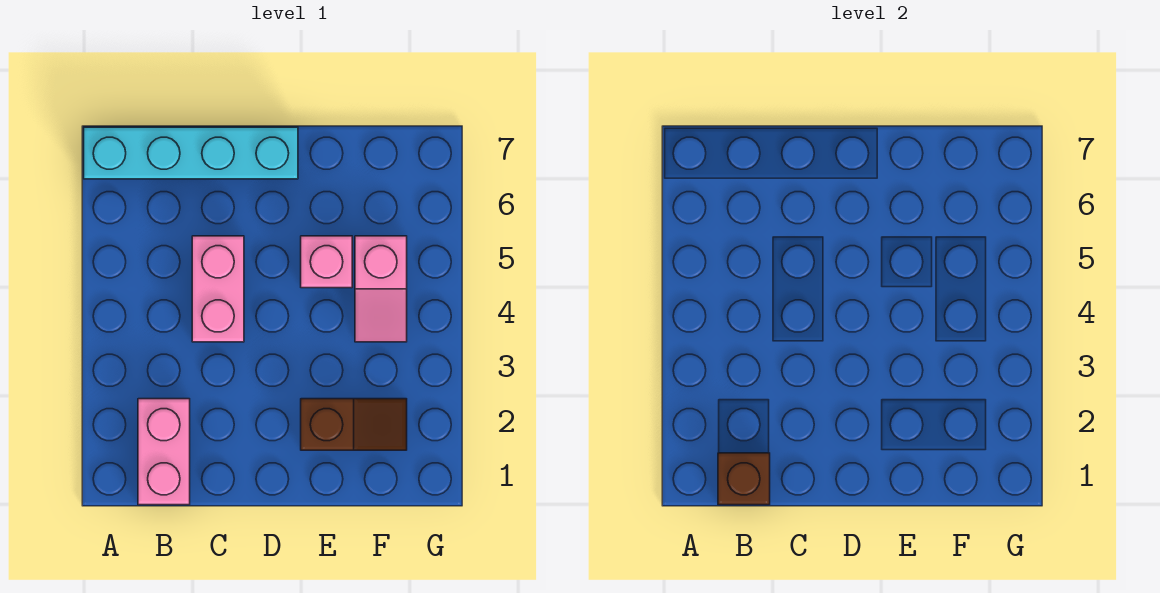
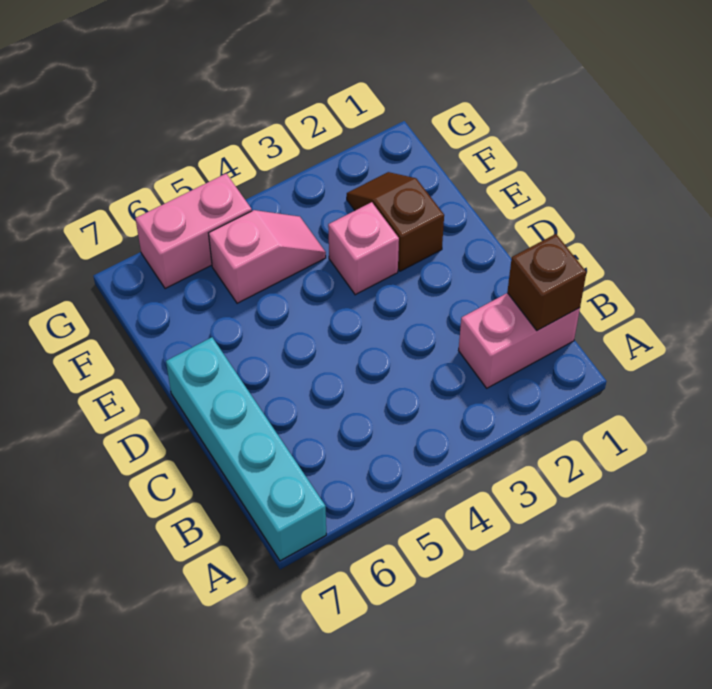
pink brick C4:C5 level 1 -> pink brick G5:G6 level 1
pink brick E5 level 1 -> pink brick E3 level 1

